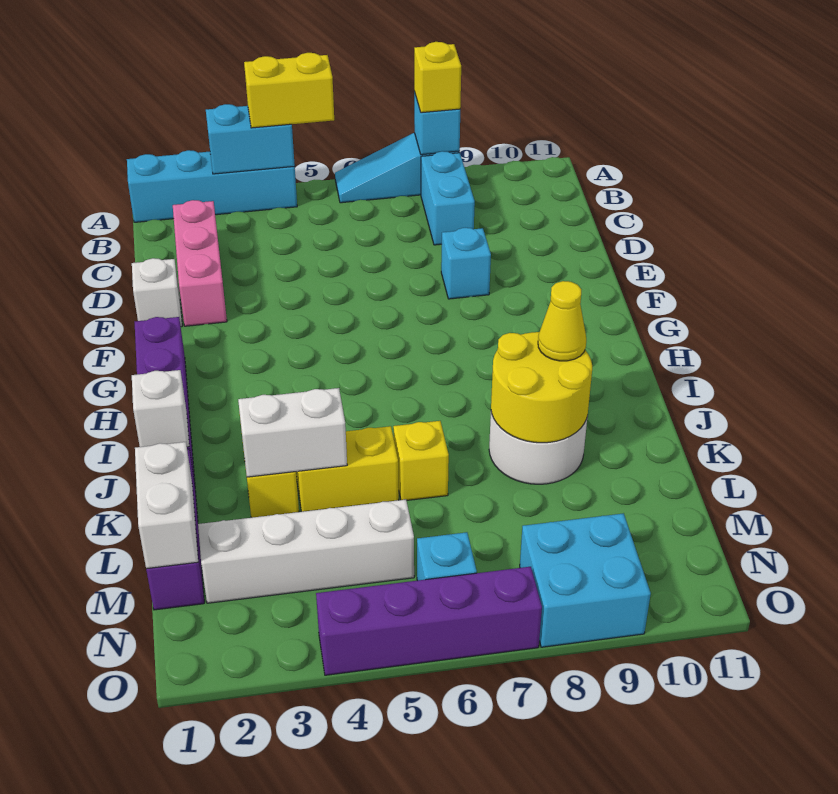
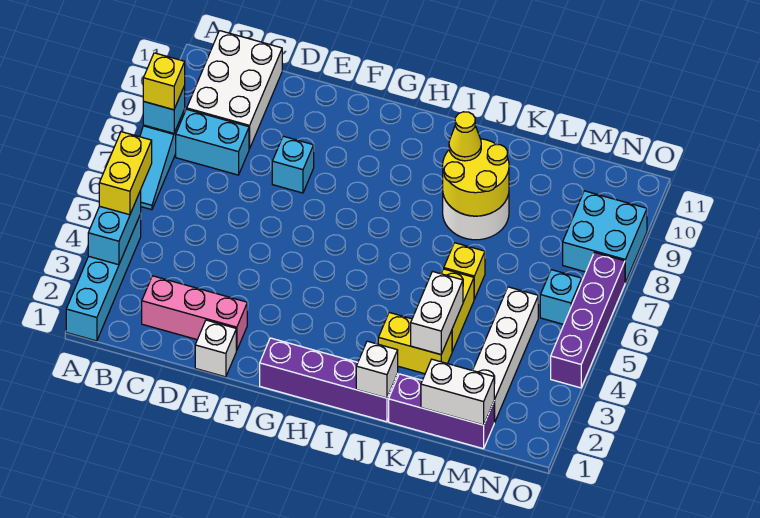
none -> white brick B9:C11 level 1

